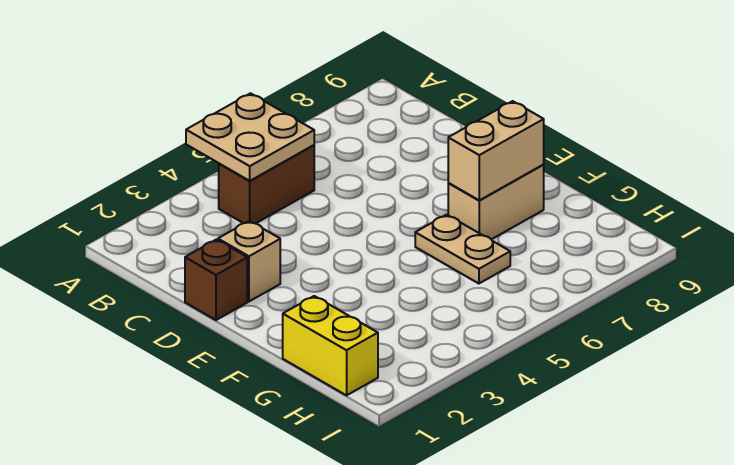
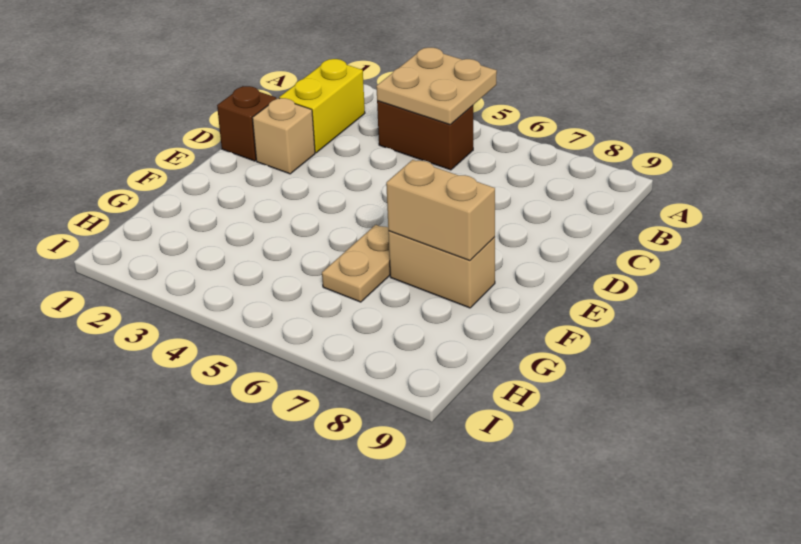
yellow brick G1:H1 level 1 -> yellow brick B2:C2 level 1

